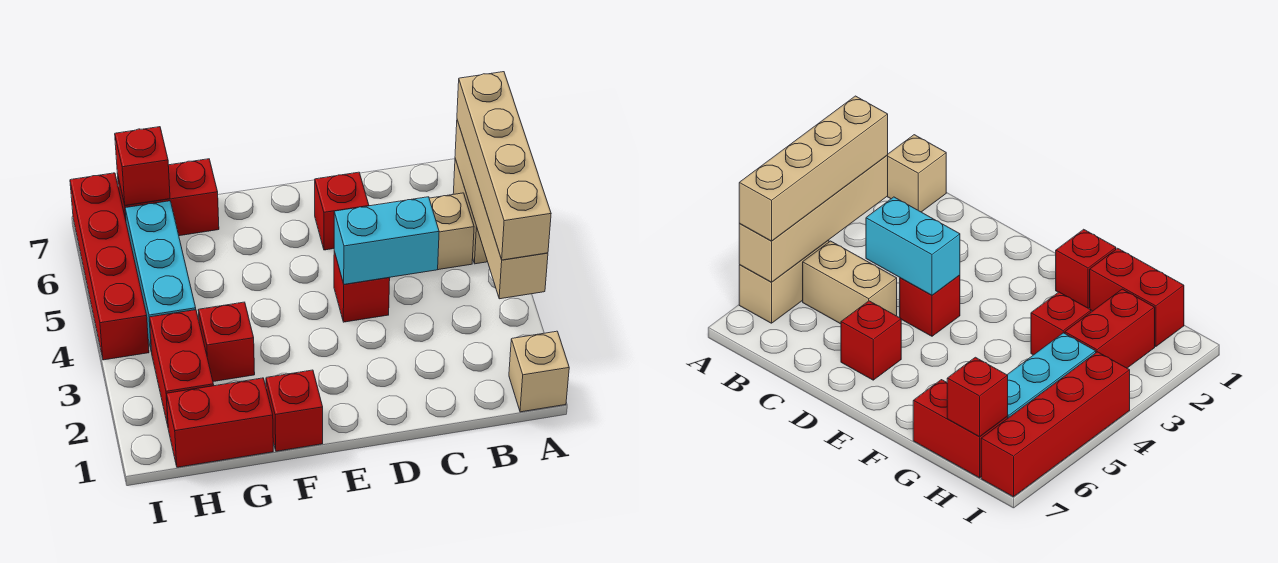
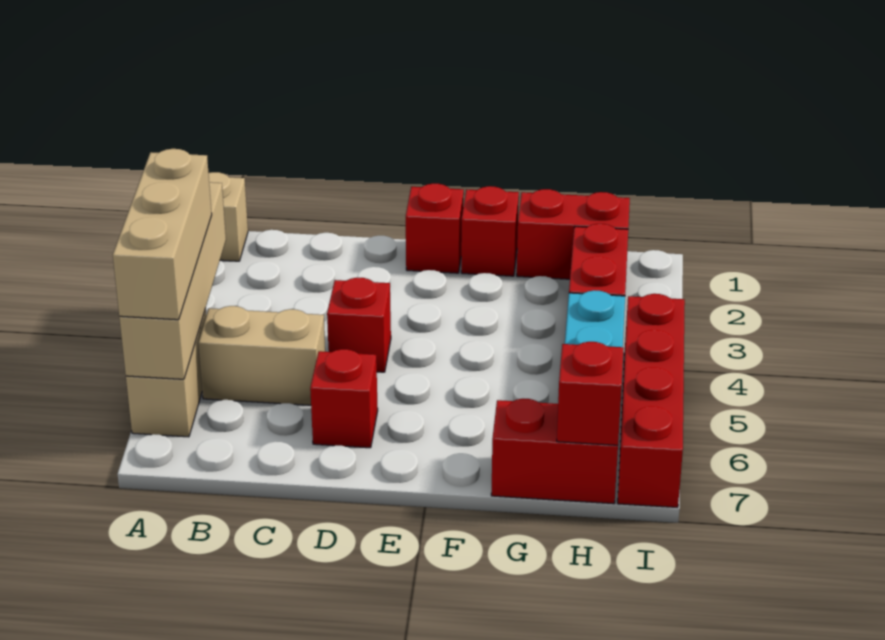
tan brick A3:A6 level 3 -> tan brick A4:A6 level 3
cyan brick C4:D4 level 2 -> none
red brick G3 level 1 -> red brick E1 level 1

